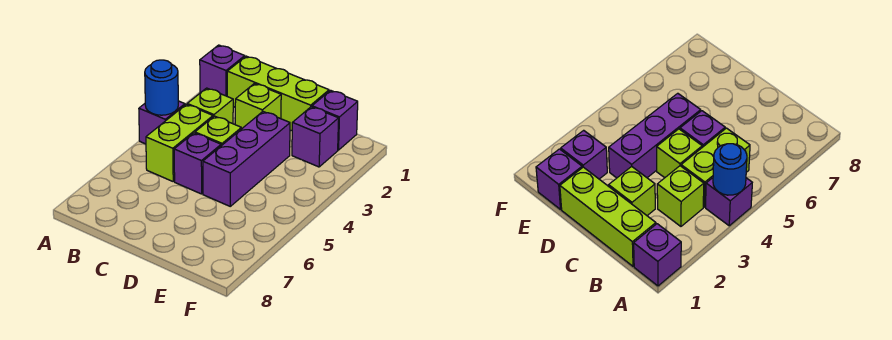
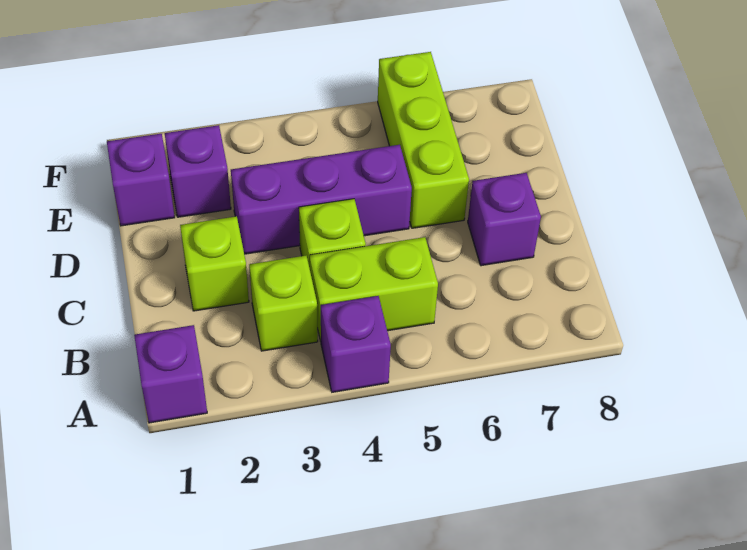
blue round brick A4 level 2 -> none
lime brick B1:D1 level 1 -> lime brick D6:F6 level 1
purple brick C5 level 1 -> purple brick C7 level 1

